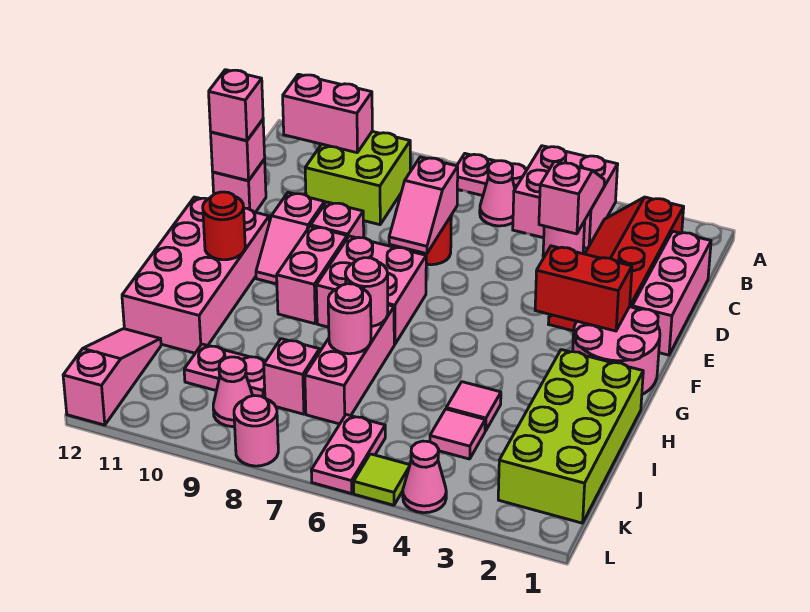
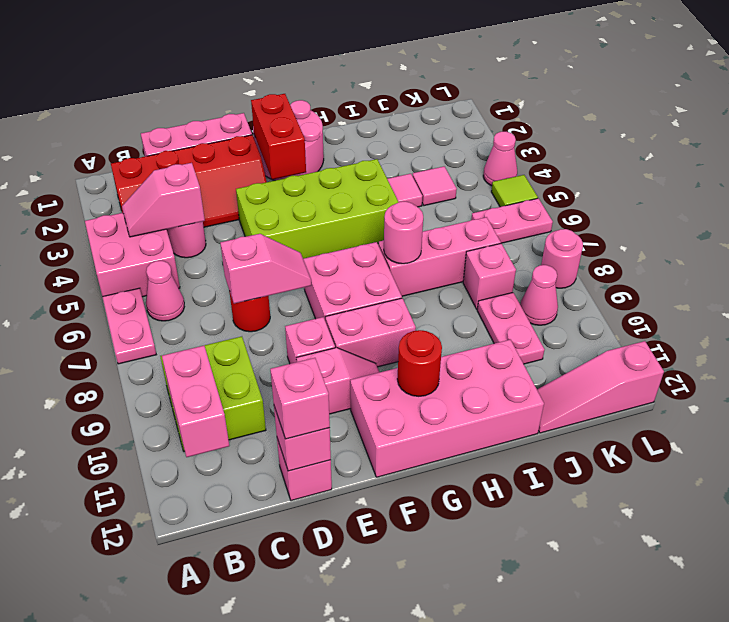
lime brick H1:K2 level 1 -> lime brick E4:H5 level 1
pink round brick I7 level 2 -> none

